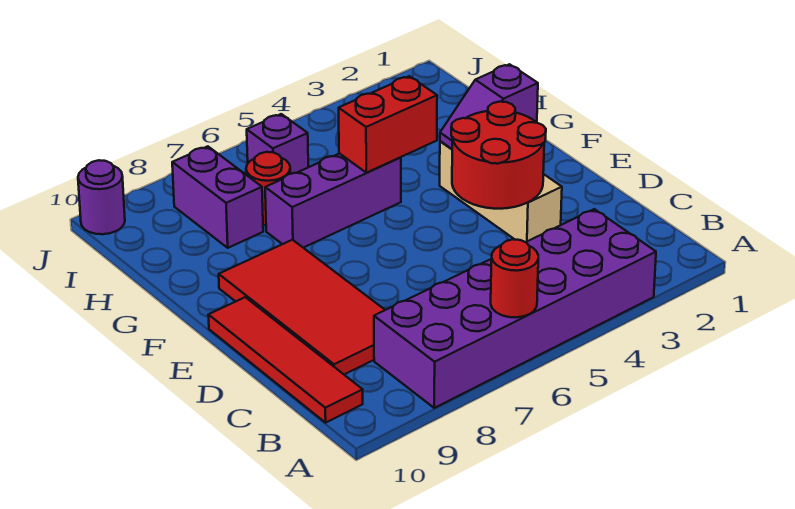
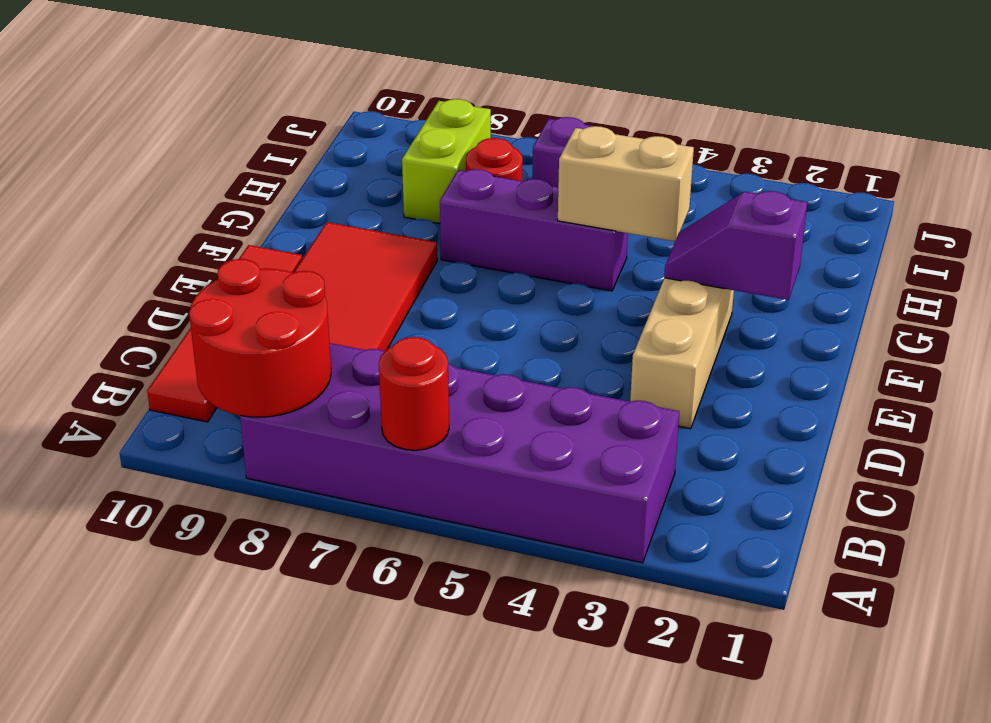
red round brick D3:E4 level 2 -> red round brick A8:B9 level 2
red brick G4:G5 level 2 -> tan brick G4:G5 level 2
purple brick H8:I8 level 1 -> lime brick H8:I8 level 1
purple round brick J10 level 1 -> none

